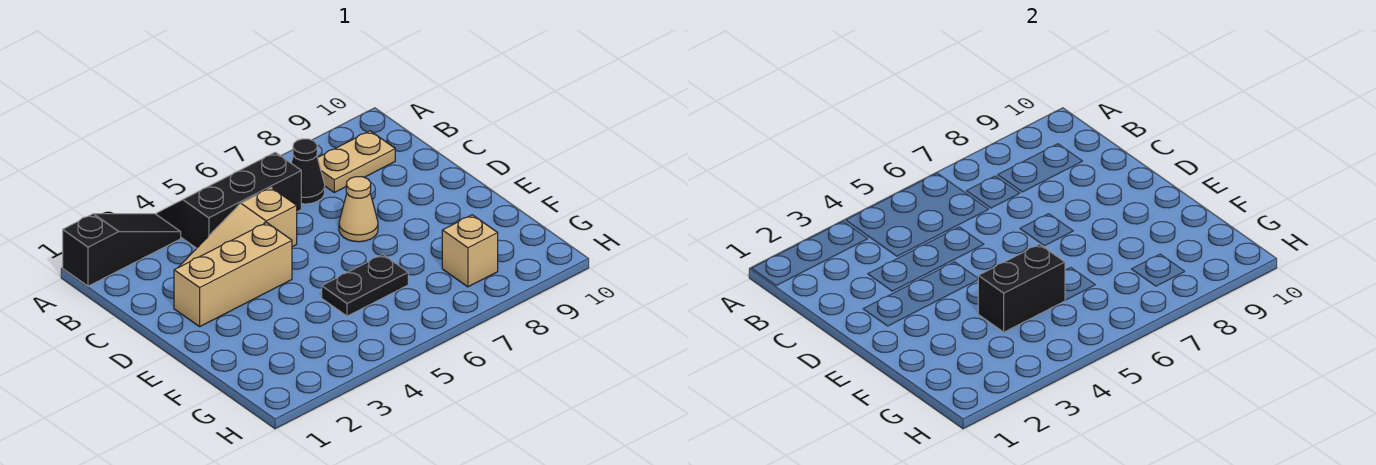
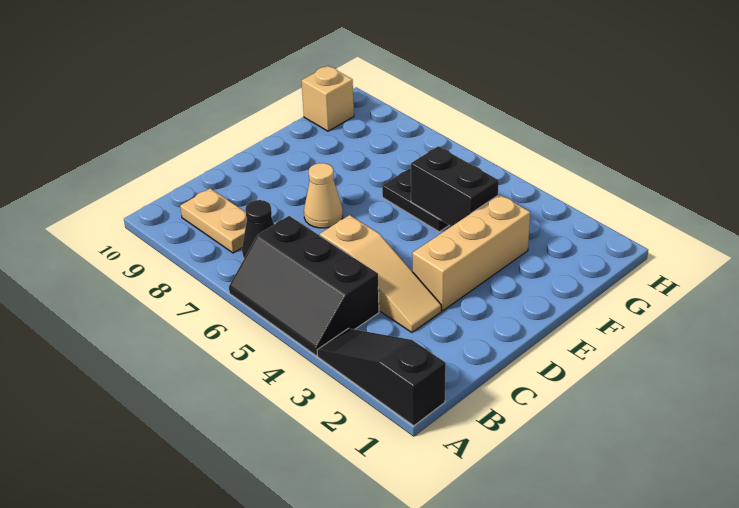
tan brick D2:D4 level 1 -> tan brick D3:F3 level 1
tan brick G8 level 1 -> tan brick G10 level 1

